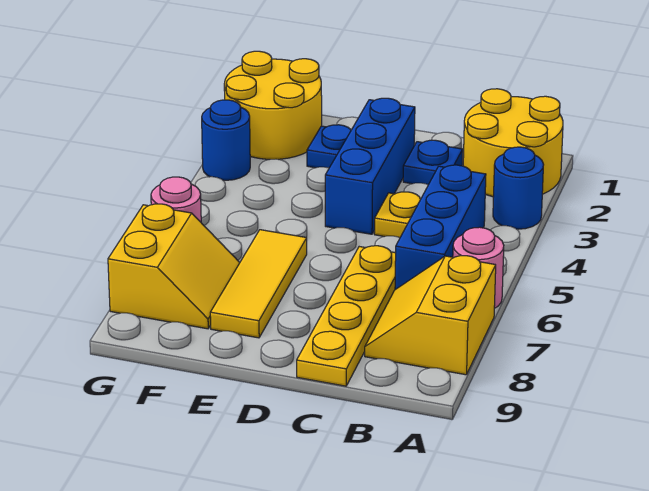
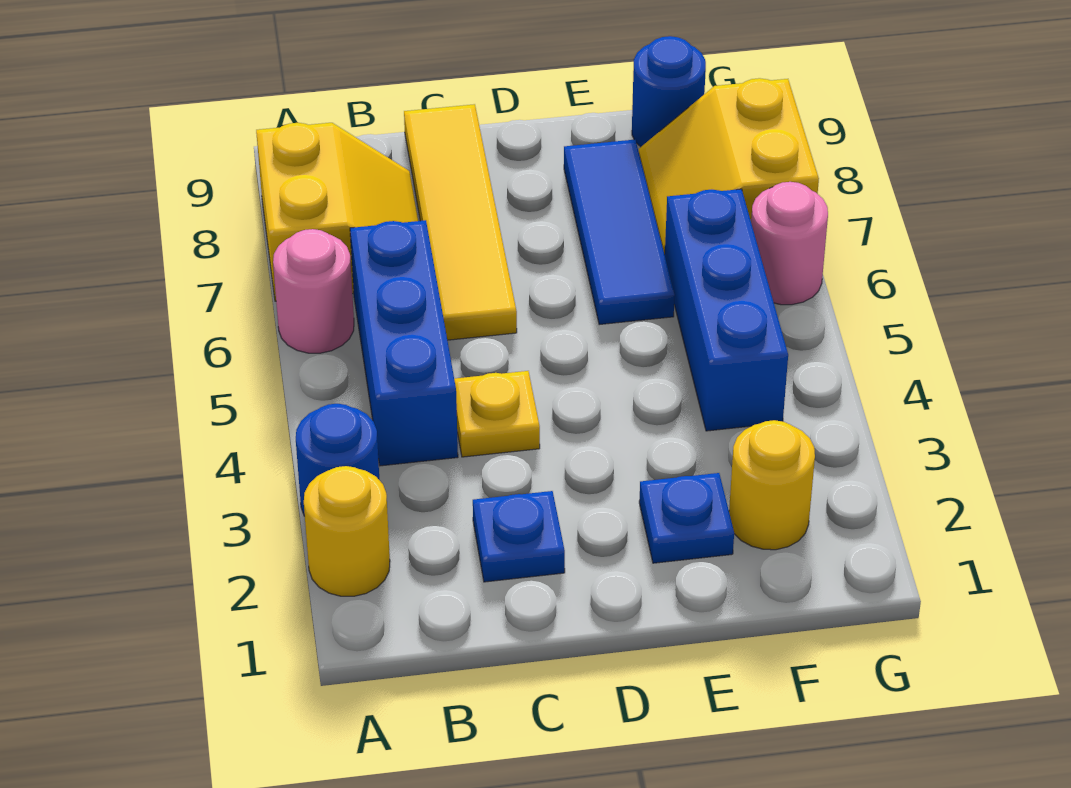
yellow round brick A1:B2 level 1 -> yellow round brick A2 level 1
yellow plate C6:C9 level 1 -> yellow tile C6:C9 level 1
blue brick D2:D4 level 1 -> blue brick F4:F6 level 1
yellow tile E6:E8 level 1 -> blue tile E6:E8 level 1
yellow round brick F1:G2 level 1 -> yellow round brick F2 level 1
blue round brick G3 level 1 -> blue round brick F9 level 1

